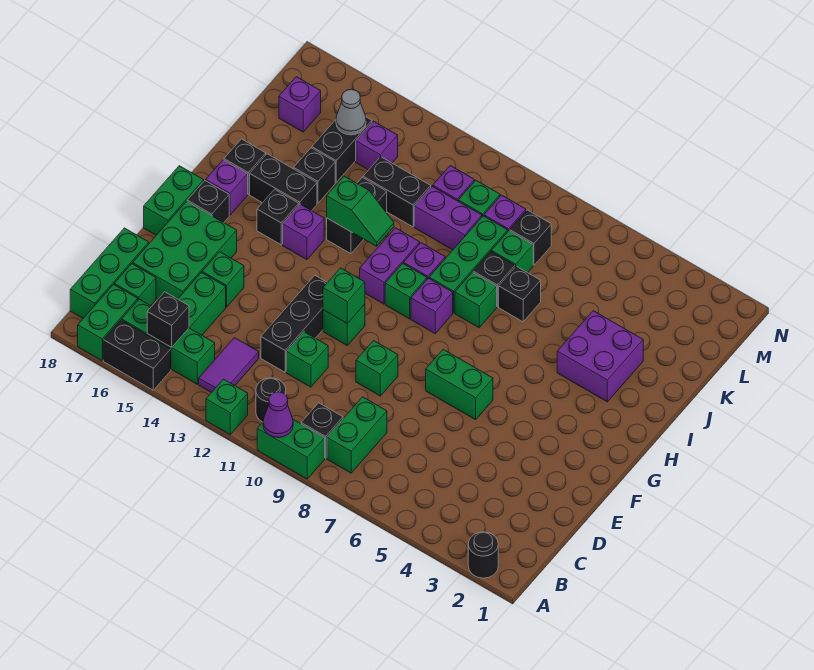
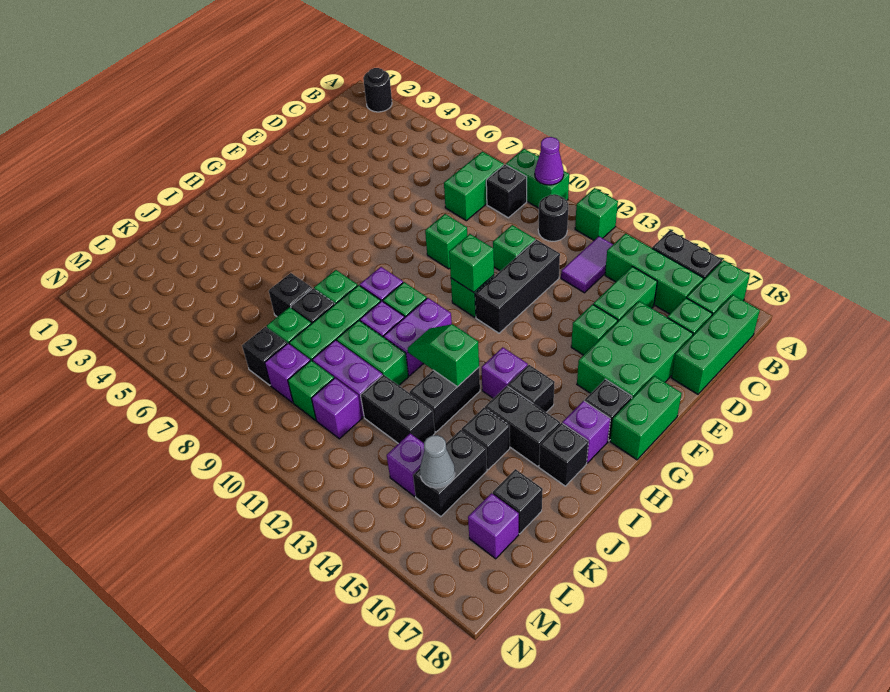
black brick B15 level 2 -> black brick K17 level 1
green brick F6:F7 level 1 -> green brick J10:J11 level 1
purple brick I3:J4 level 1 -> none

